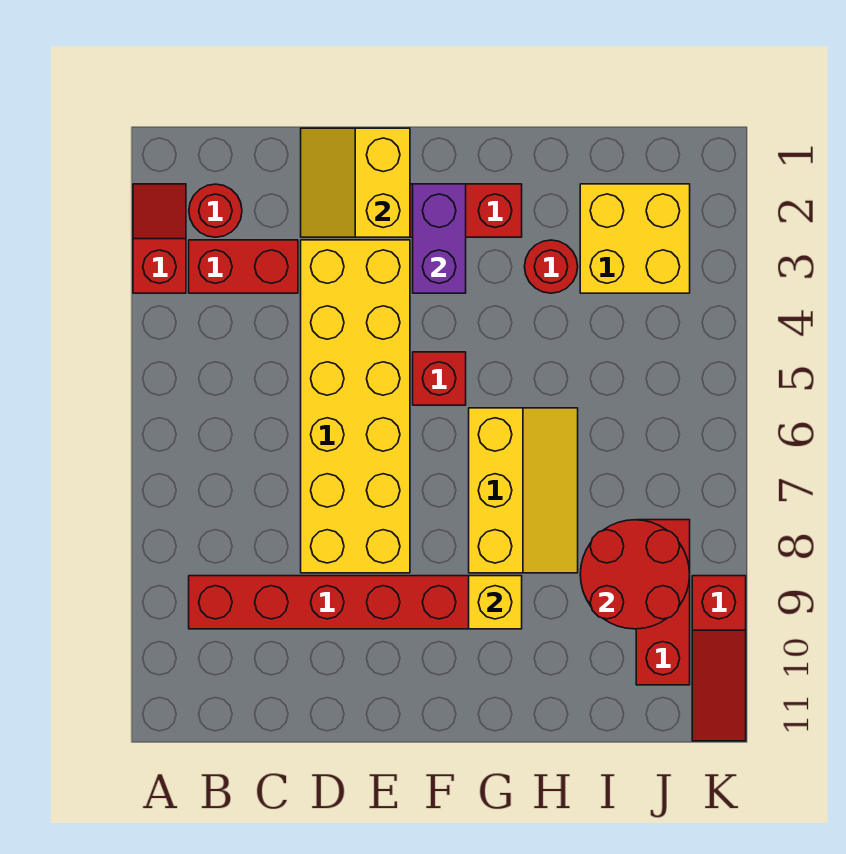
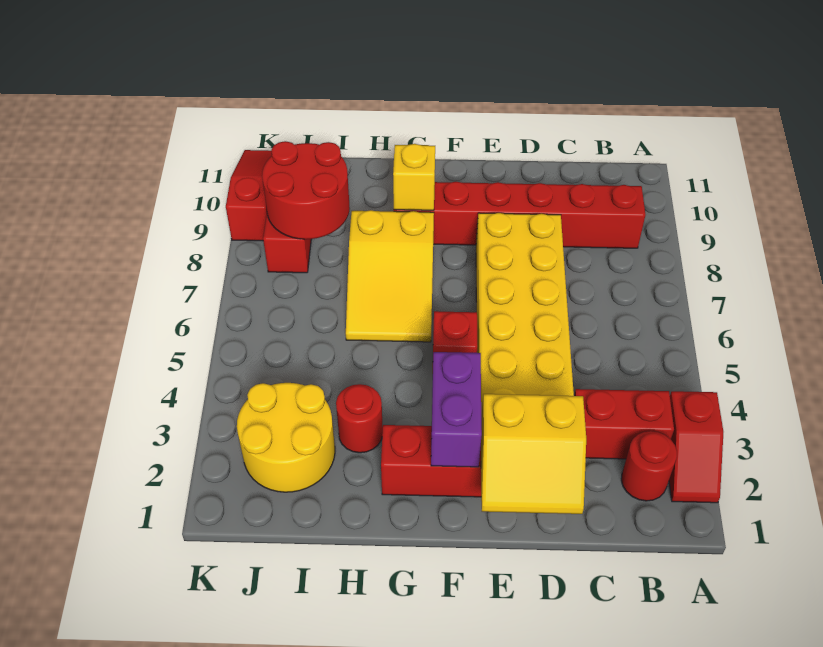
yellow slope D1:E2 level 2 top E -> yellow slope D1:E2 level 2 top 2
yellow slope G6:H8 level 1 top G -> yellow slope G6:H8 level 1 top 8
yellow brick I2:J3 level 1 -> yellow round brick I2:J3 level 1

